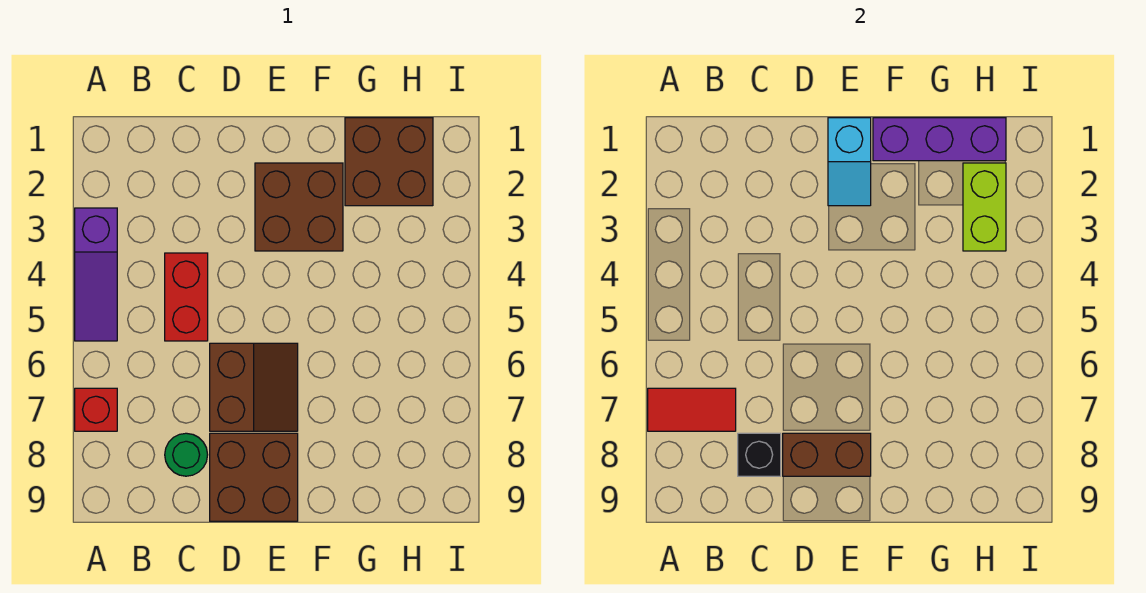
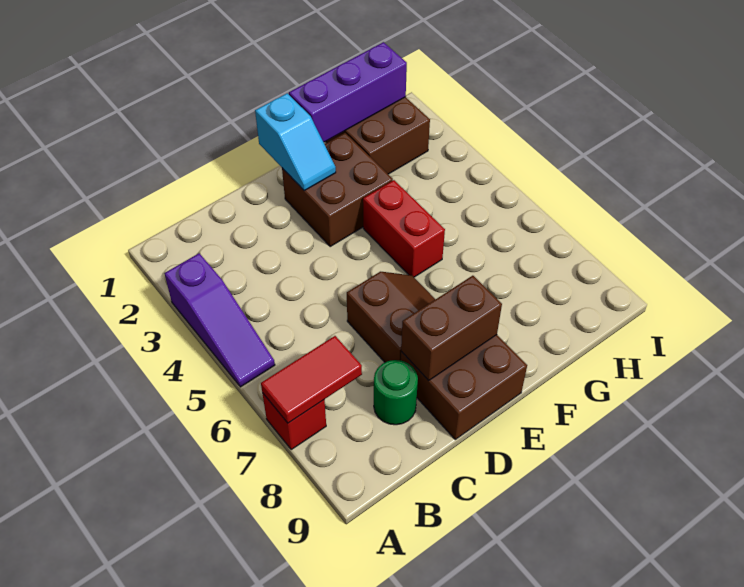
red brick C4:C5 level 1 -> red brick F4:F5 level 1
black brick C8 level 2 -> none
lime brick H2:H3 level 2 -> none

